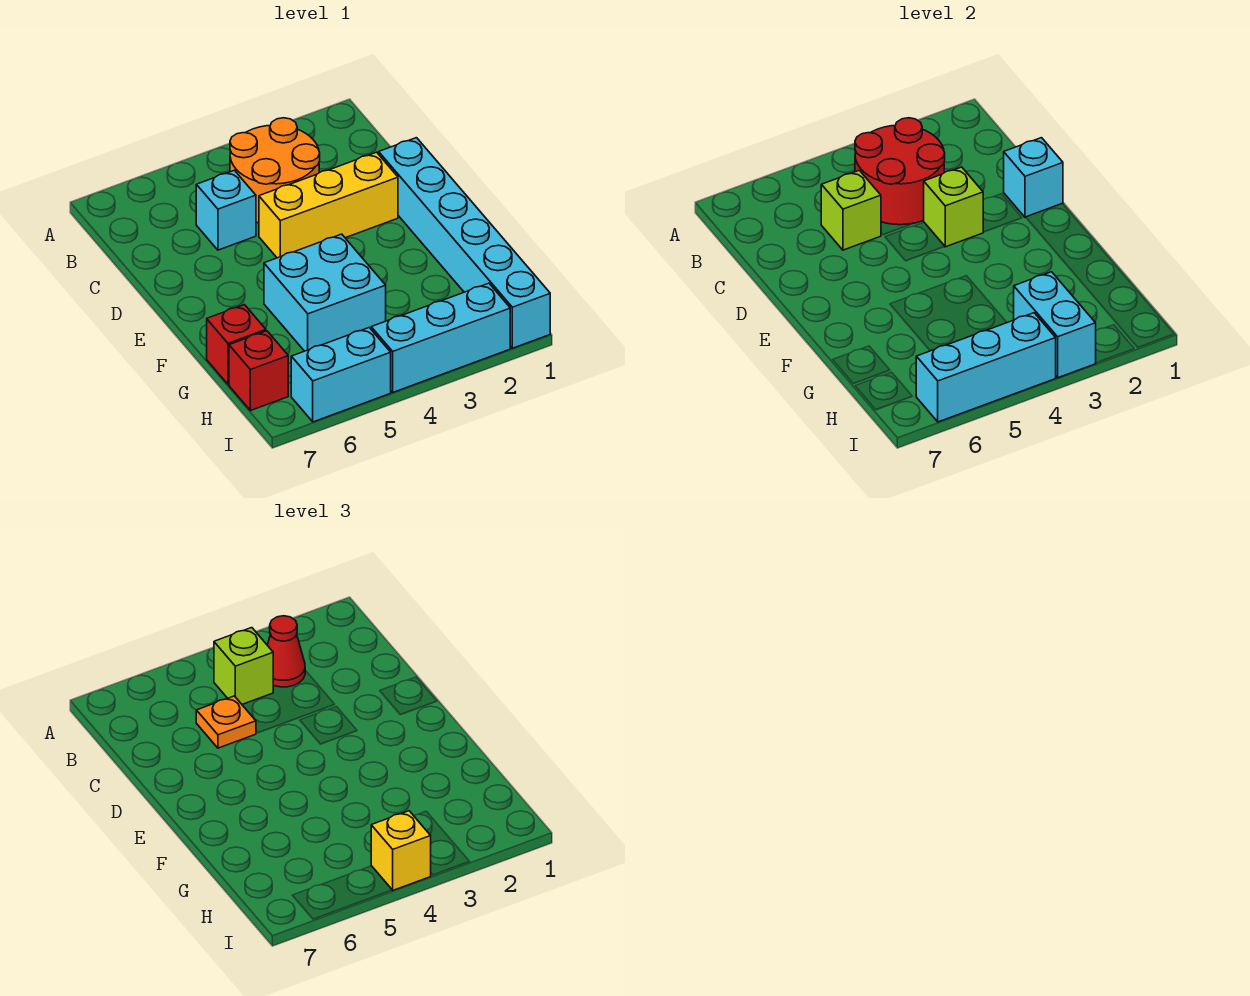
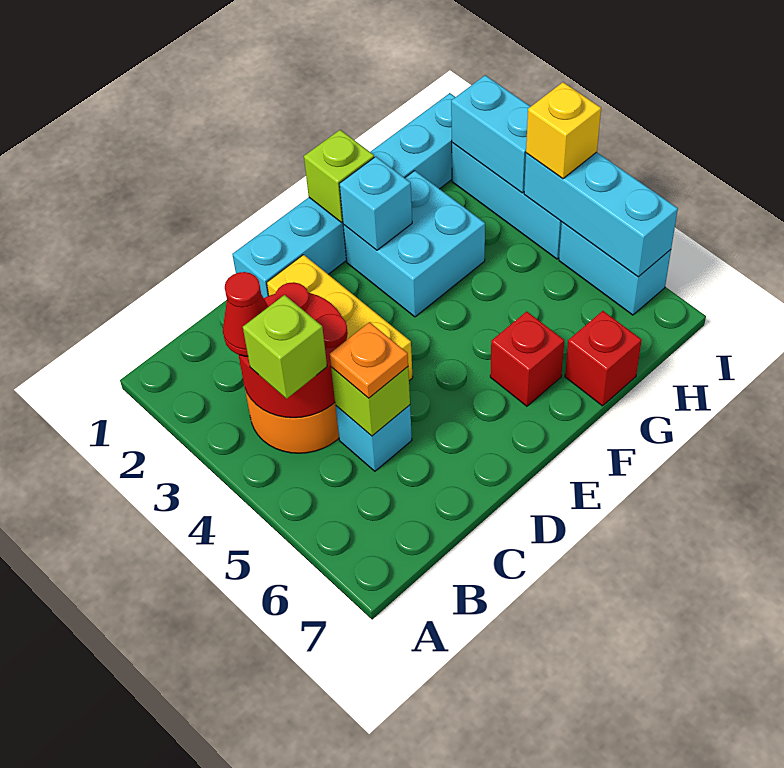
cyan brick D1 level 2 -> cyan brick F2 level 2
lime brick D3 level 2 -> lime brick F1 level 2
cyan brick F4:G5 level 1 -> cyan brick F2:G3 level 1
cyan brick H3:I3 level 2 -> cyan brick I2:I3 level 2
red brick H7 level 1 -> red brick F6 level 1

